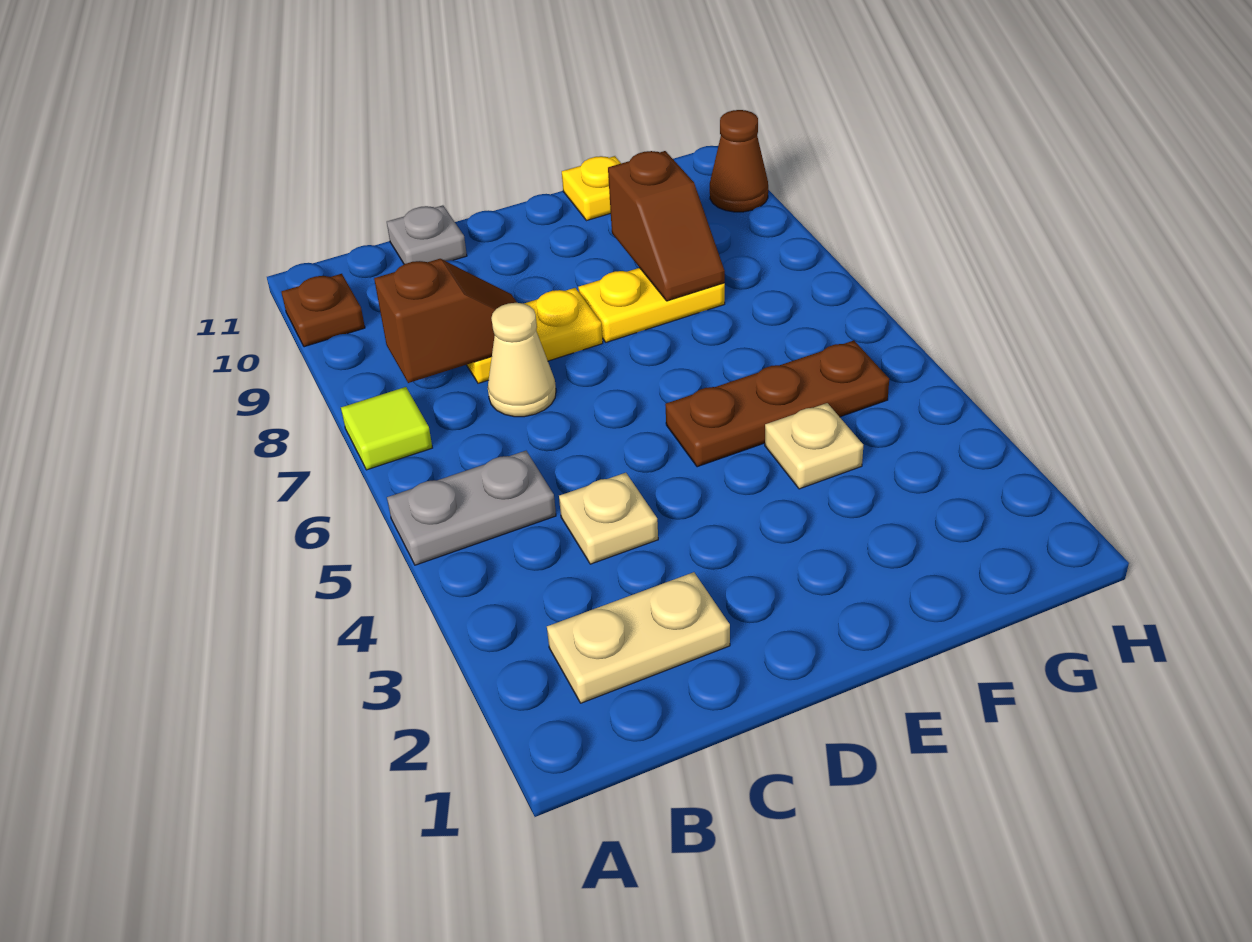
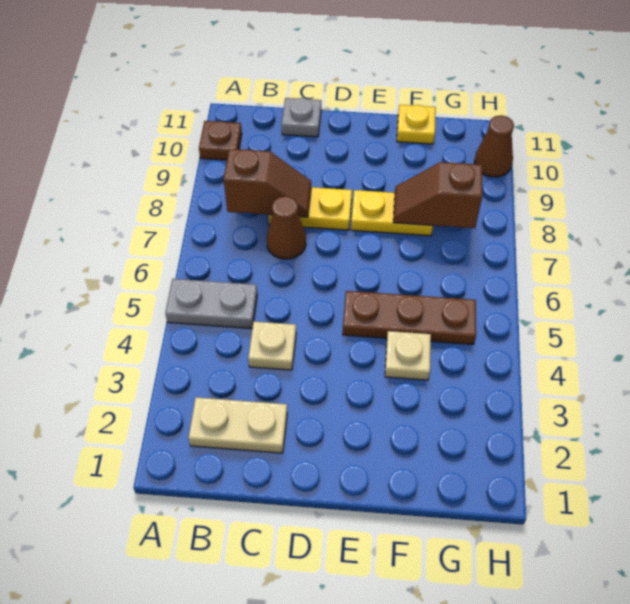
lime tile A7 level 1 -> none
tan cone C7 level 1 -> brown cone C7 level 1
brown slope F8:F9 level 2 top 9 -> brown slope F8:G8 level 2 top G

